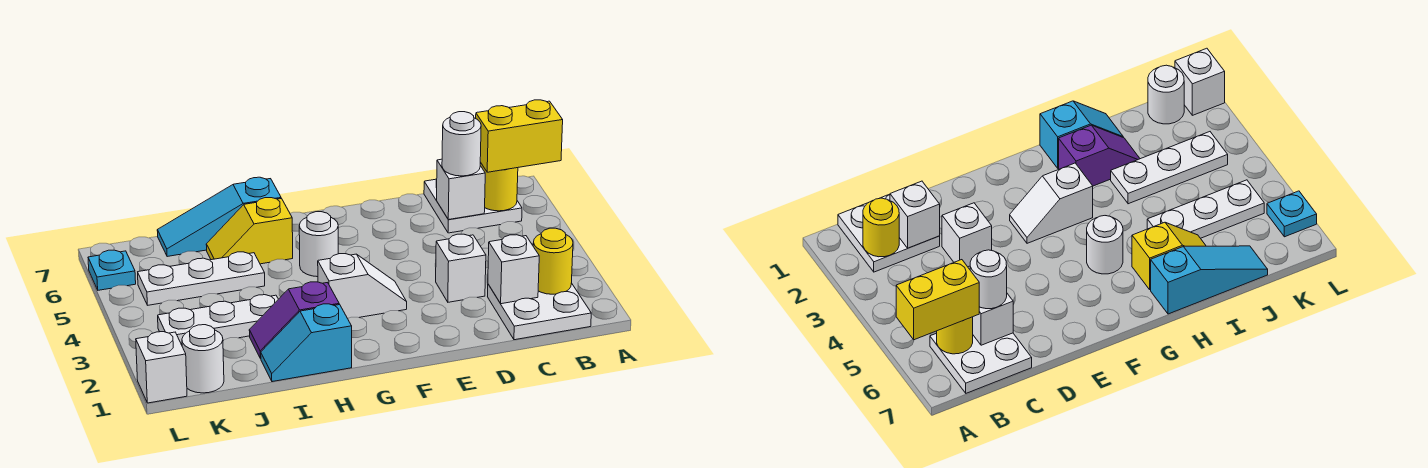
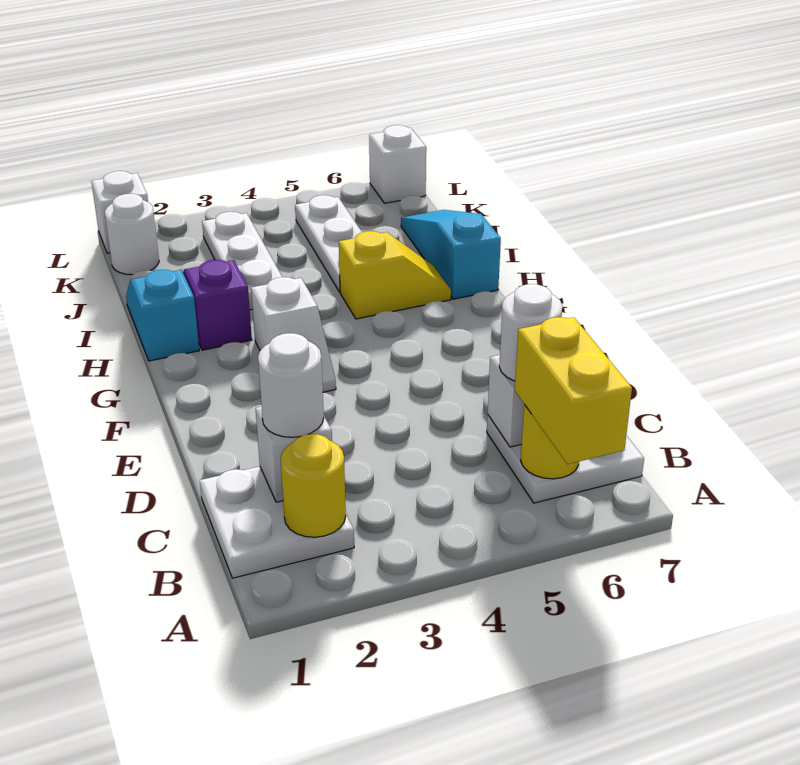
white brick D3 level 1 -> white brick L7 level 1
white round brick G5 level 1 -> white round brick C2 level 3
yellow slope H6:I6 level 1 top H -> yellow slope H5:H6 level 1 top 5
cyan plate L6 level 1 -> none

